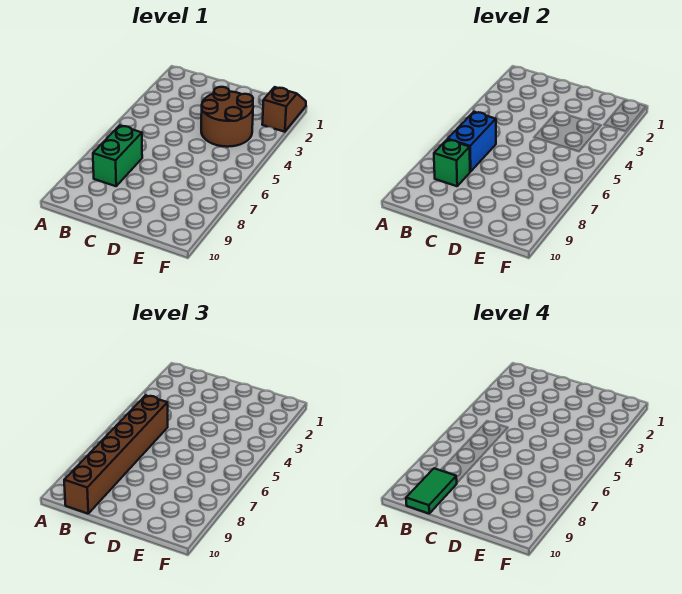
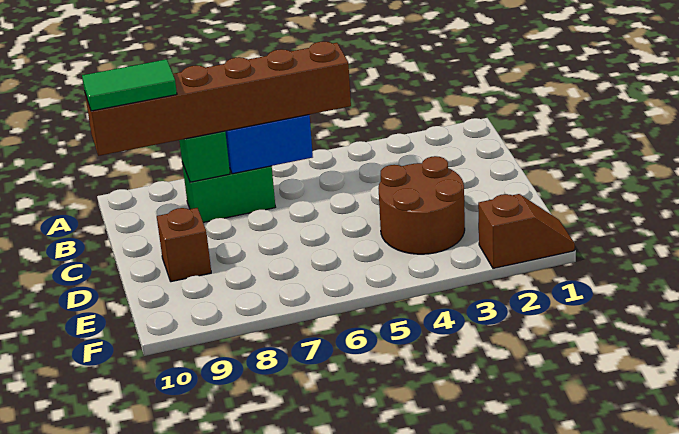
none -> brown brick D9 level 1

